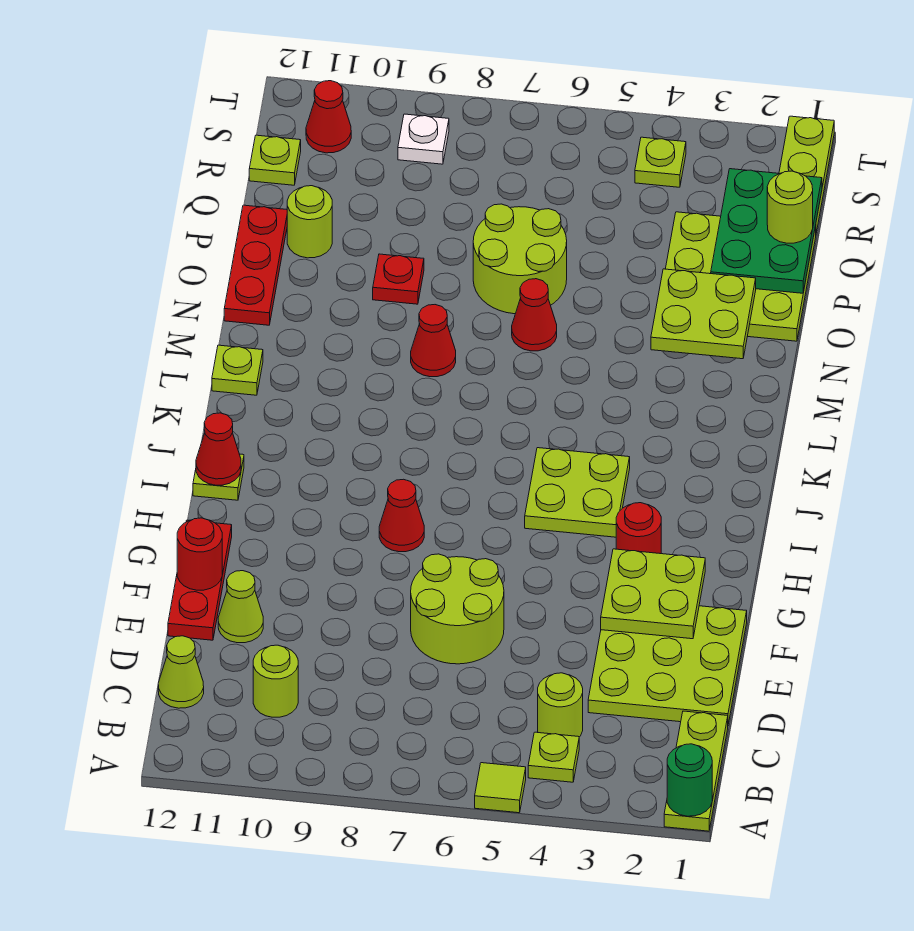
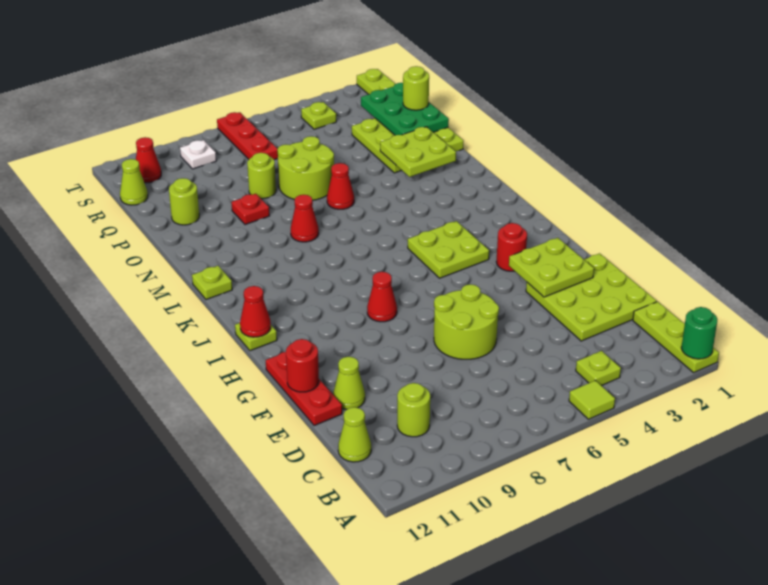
lime round brick C4 level 1 -> lime round brick P8 level 1
red plate N12:P12 level 1 -> red plate R7:T7 level 1
lime plate R12 level 1 -> lime cone R12 level 1

